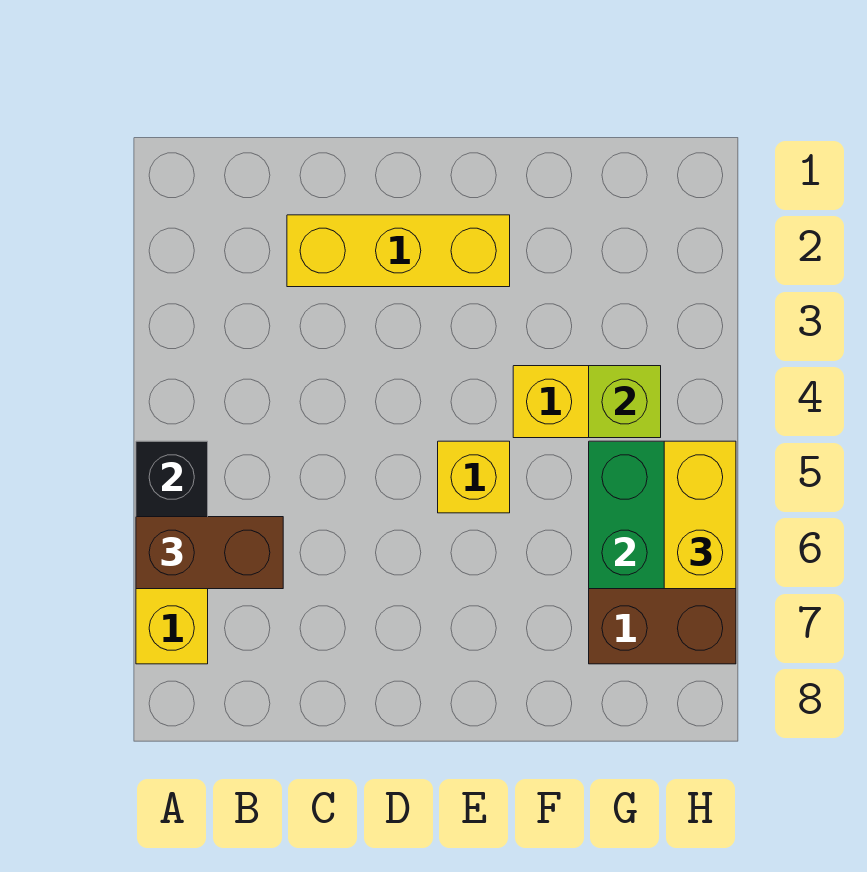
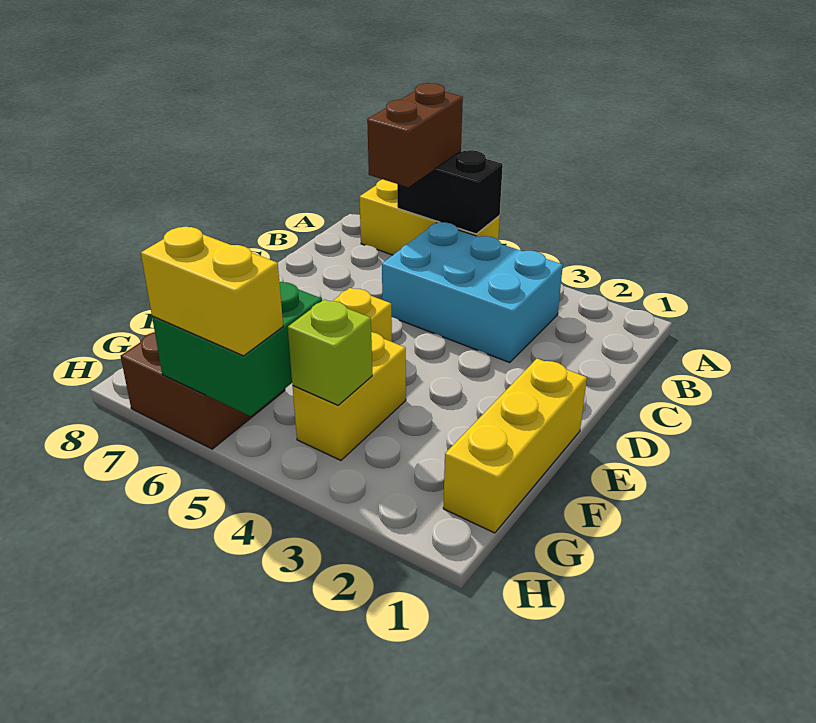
none -> cyan brick B3:C5 level 1
yellow brick C2:E2 level 1 -> yellow brick E1:G1 level 1

